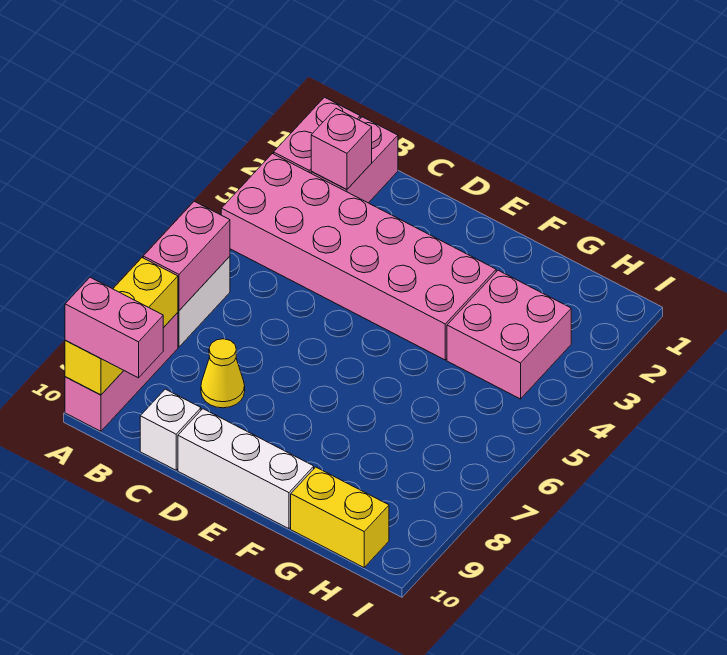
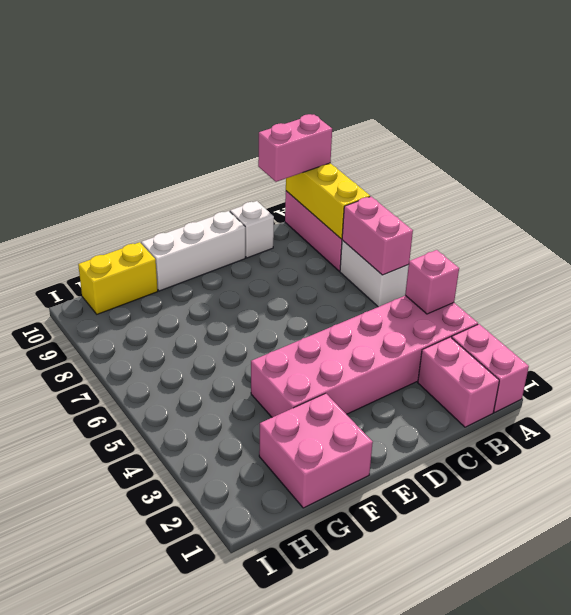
pink brick B2 level 2 -> pink brick A4 level 2
yellow cone C8 level 1 -> none
pink brick G3:H4 level 1 -> pink brick F1:G2 level 1

